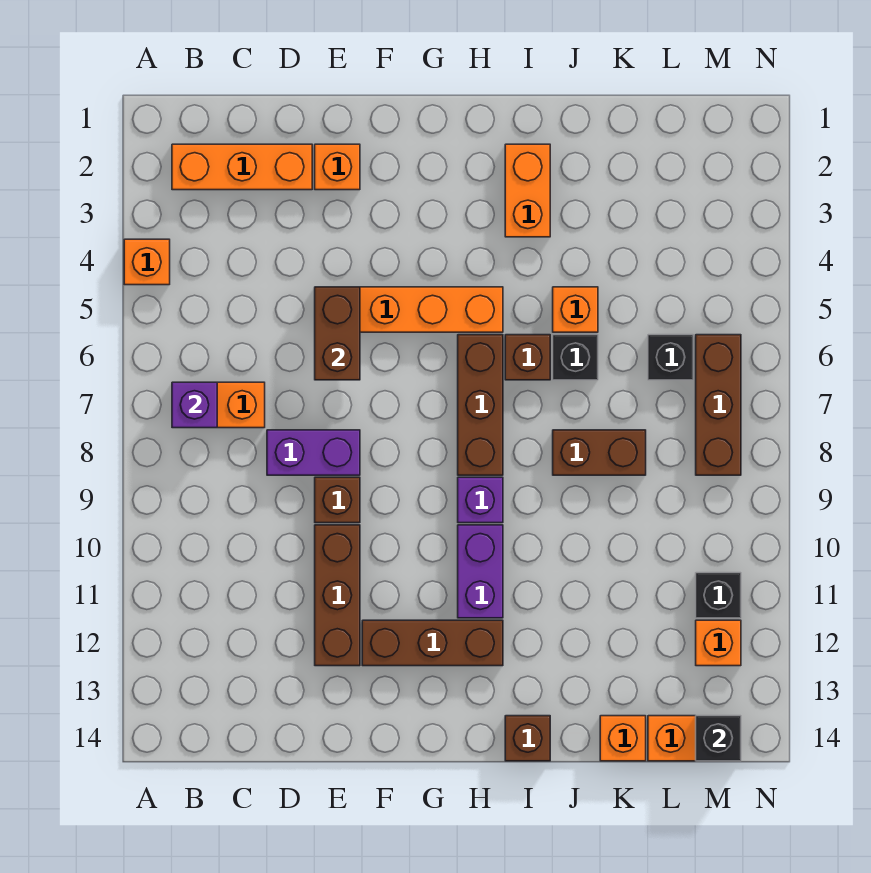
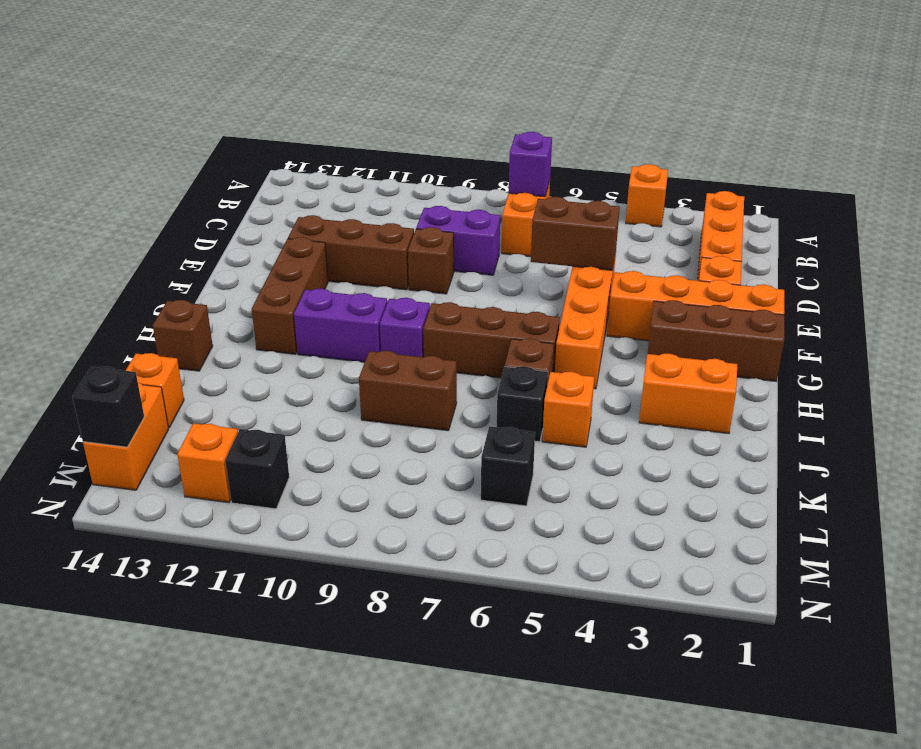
purple brick D8:E8 level 1 -> purple brick D8:D9 level 1
none -> orange brick F1:F4 level 1
brown brick J8:K8 level 1 -> brown brick J8:J9 level 1
brown brick M6:M8 level 1 -> brown brick G1:G3 level 1

